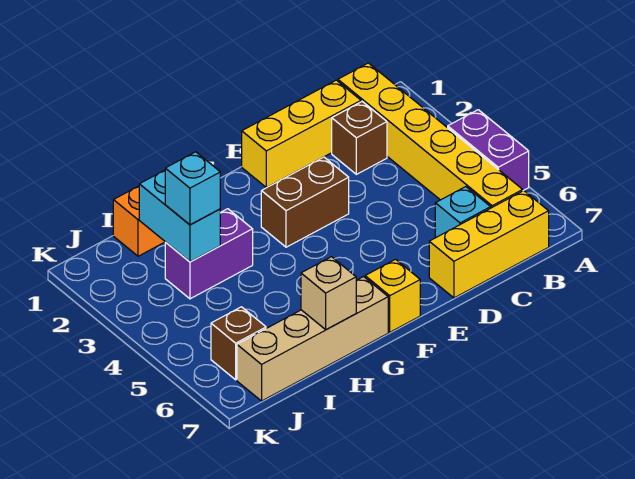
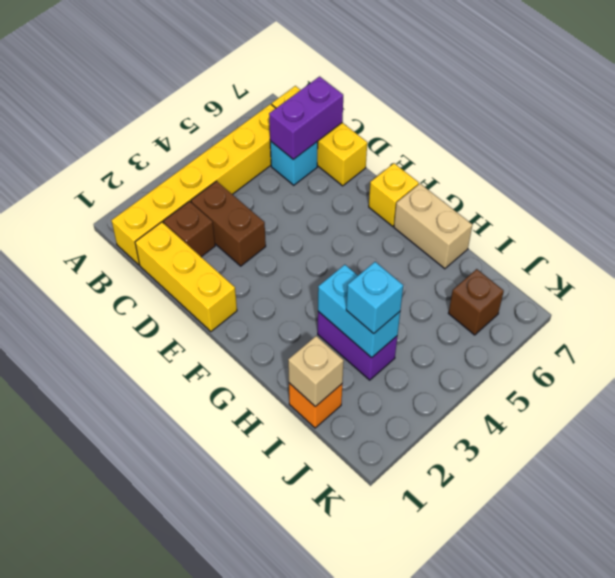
purple brick A4:A5 level 1 -> purple brick C6:C7 level 2
brown brick E3:F3 level 1 -> brown brick C3:D3 level 1
tan brick G7:J7 level 1 -> tan brick G7:H7 level 1
tan brick H7 level 2 -> tan brick I1 level 2
cyan brick I2:I3 level 2 -> cyan brick H3:I3 level 2

